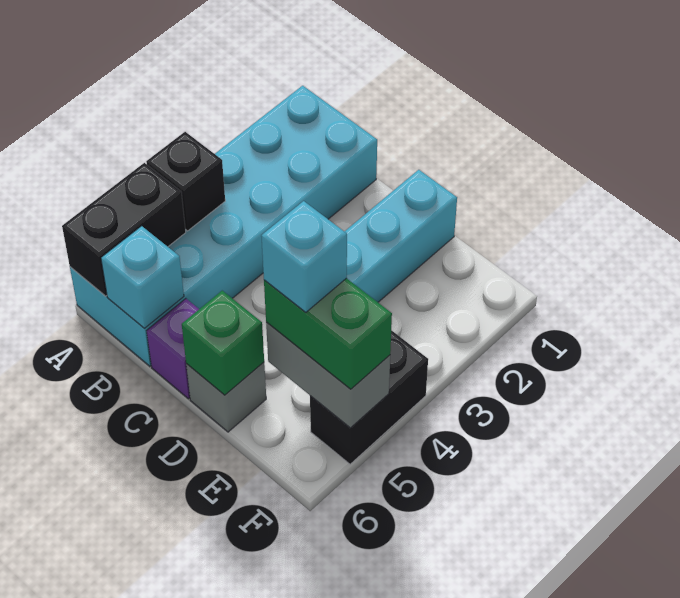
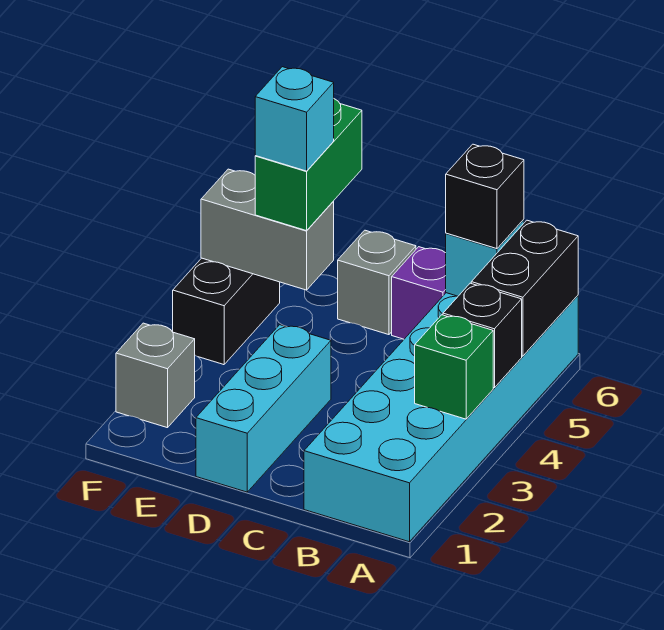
none -> black brick B6 level 3
green brick D6 level 2 -> green brick A3 level 2
green brick E5:F5 level 3 -> green brick E5:E6 level 3
none -> grey brick F2 level 1

